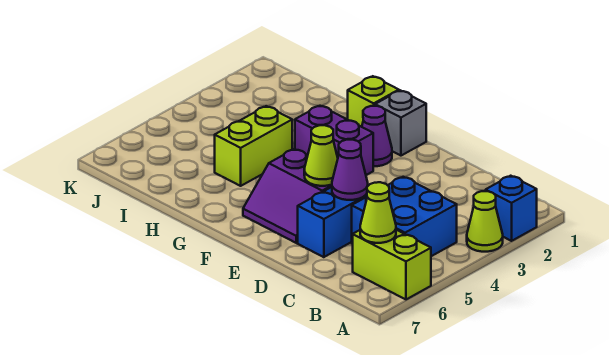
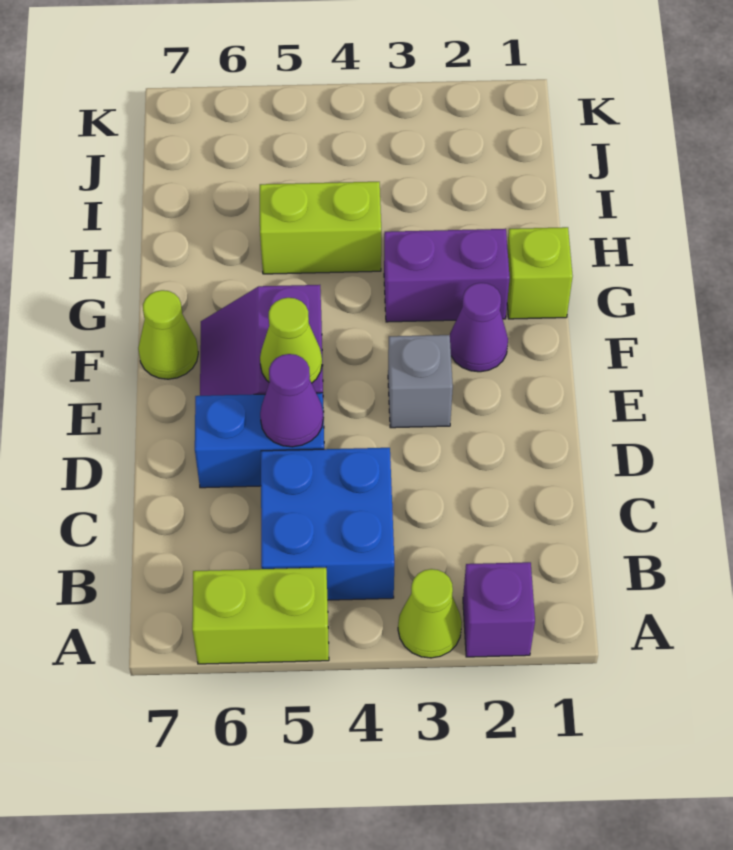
blue brick A2 level 1 -> purple brick A2 level 1
lime brick A6:B6 level 1 -> lime brick A5:A6 level 1
lime cone B6 level 2 -> lime cone F7 level 1
grey brick F1 level 1 -> grey brick E3 level 1
purple brick F3:G3 level 1 -> purple brick G2:G3 level 1

